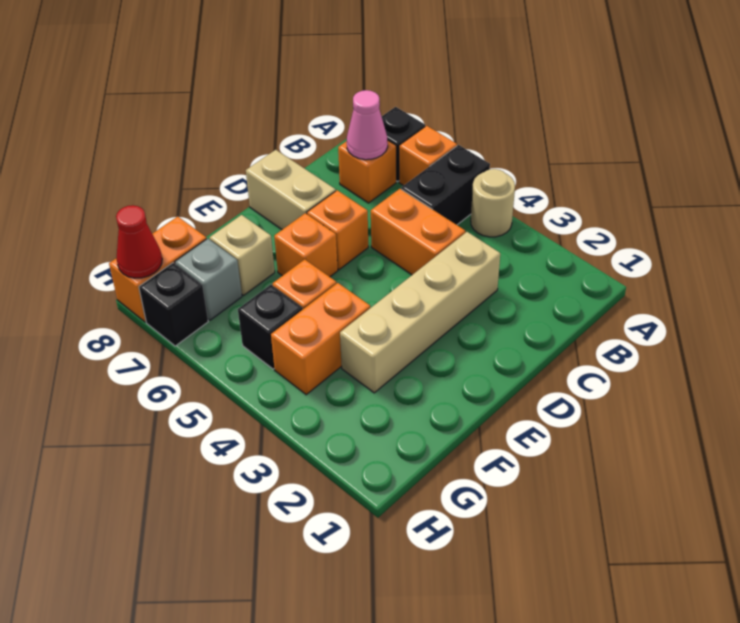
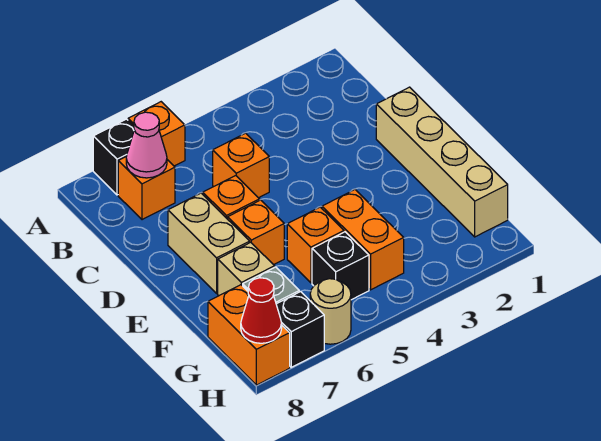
tan round brick A4 level 1 -> tan round brick H6 level 1
black brick A5:B5 level 1 -> none
tan brick C3:F3 level 1 -> tan brick D1:G1 level 1
orange brick C4:C5 level 1 -> orange brick C5 level 1
tan brick D7:D8 level 1 -> tan brick D7:E7 level 1

